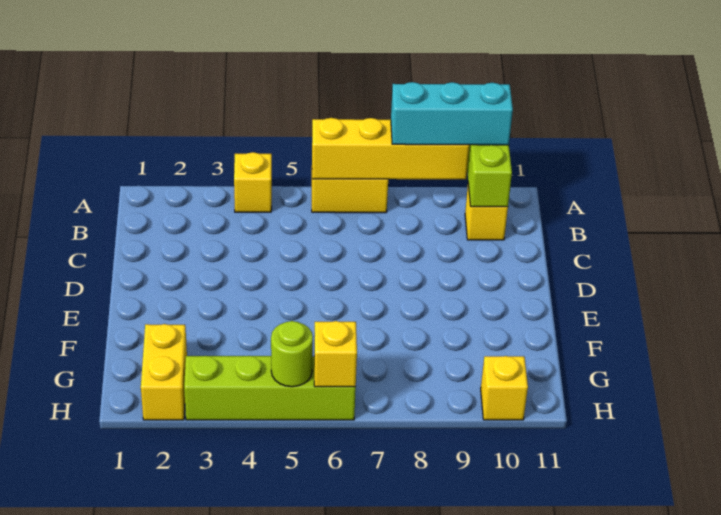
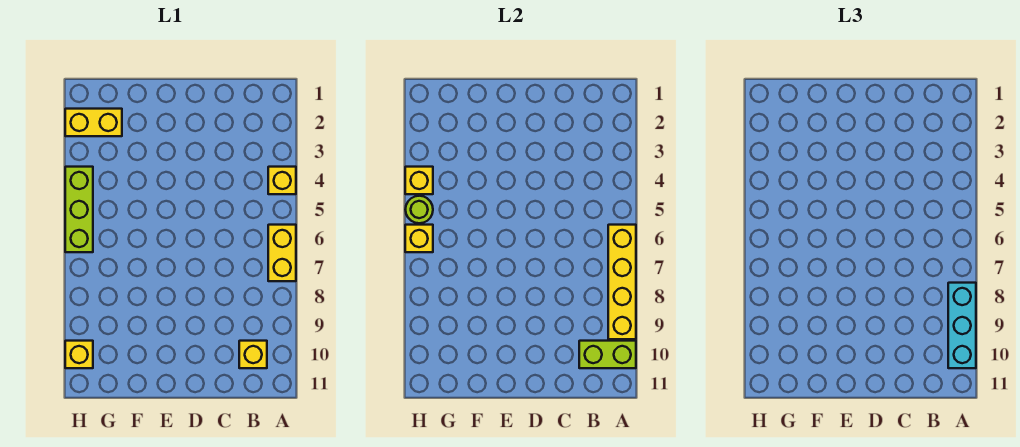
lime brick H3:H6 level 1 -> lime brick H4:H6 level 1
none -> yellow brick H4 level 2

